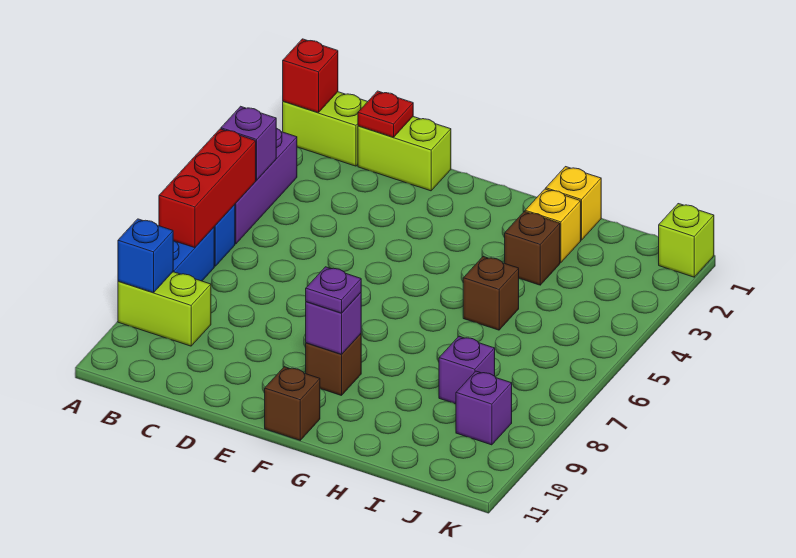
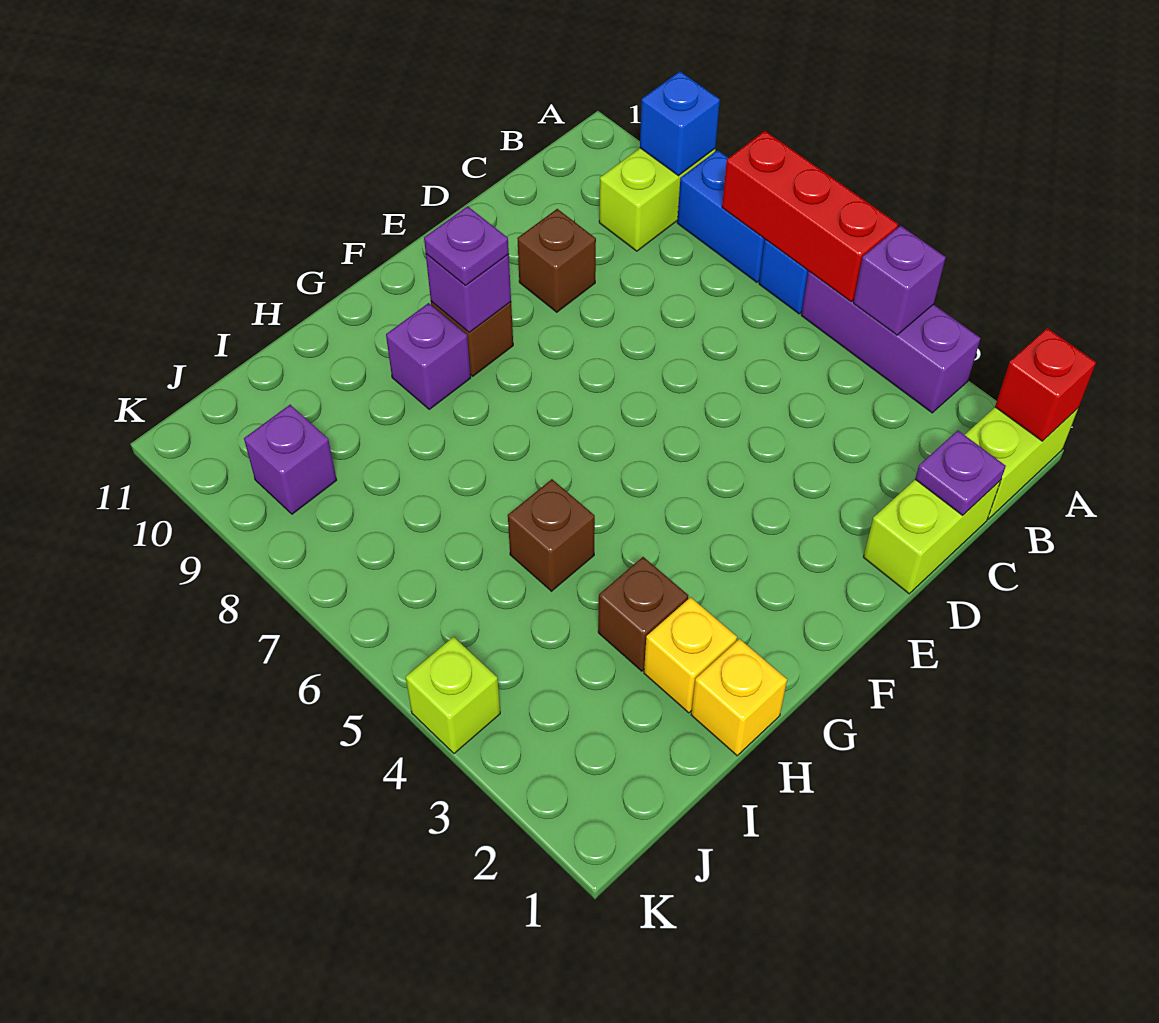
red plate C1 level 2 -> purple plate C1 level 2
brown brick F11 level 1 -> brown brick D9 level 1
purple brick I8 level 1 -> purple brick G9 level 1
lime brick K1 level 1 -> lime brick K4 level 1

